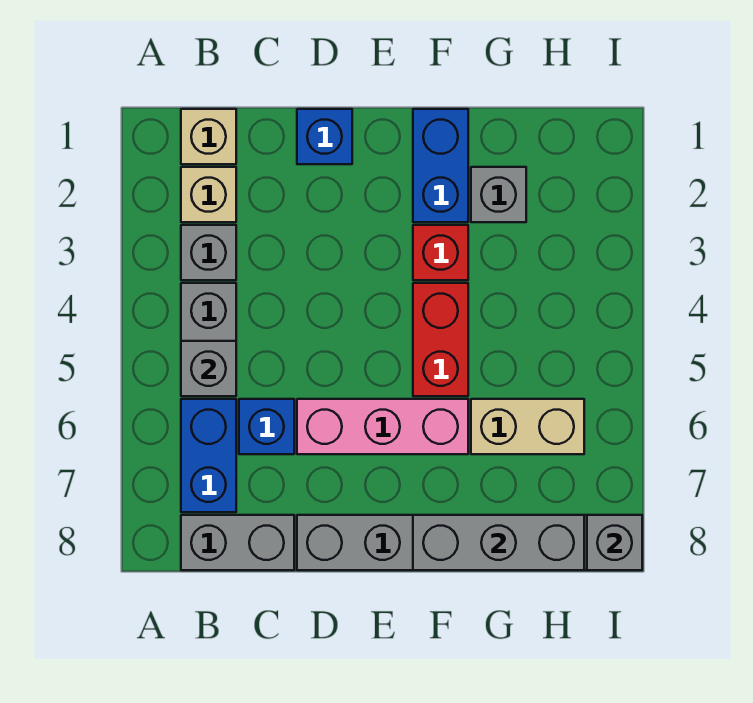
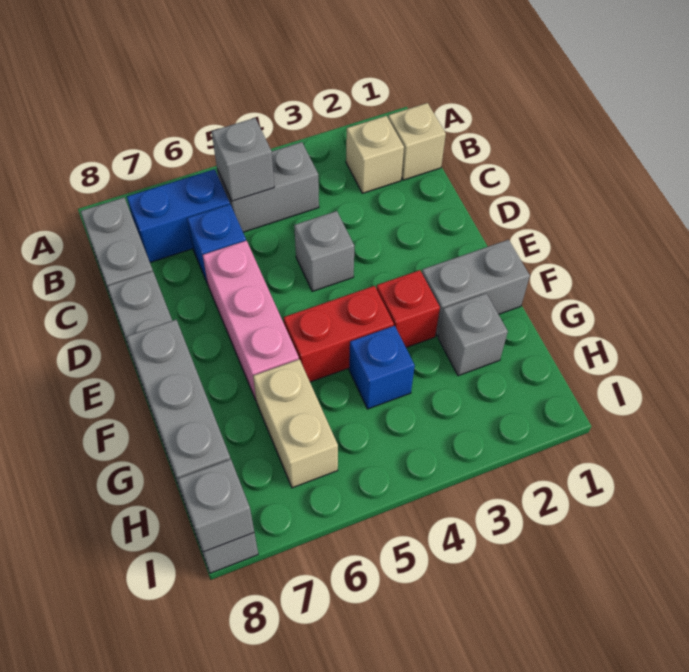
grey brick B3 level 1 -> grey brick D4 level 1
blue brick D1 level 1 -> blue brick G4 level 1
blue brick F1:F2 level 1 -> grey brick F1:F2 level 1

